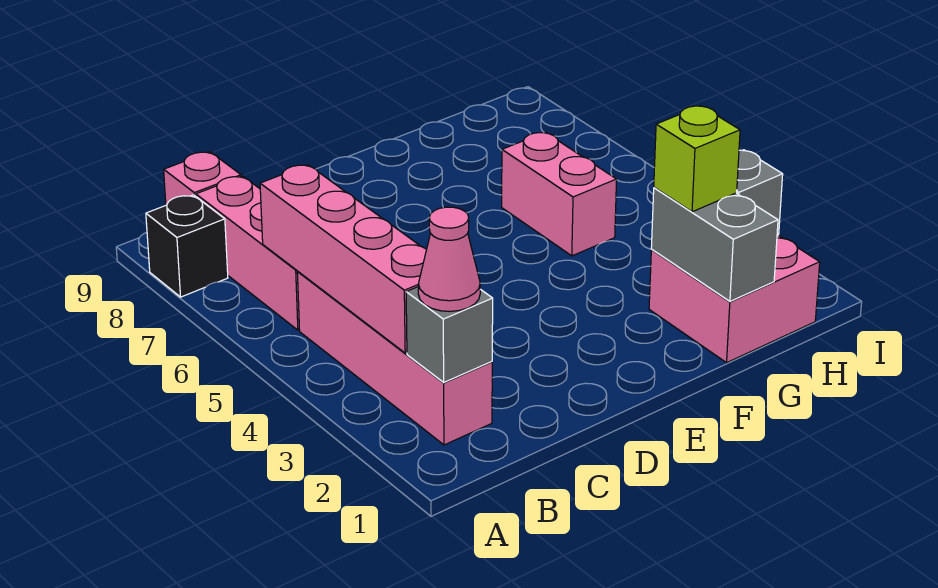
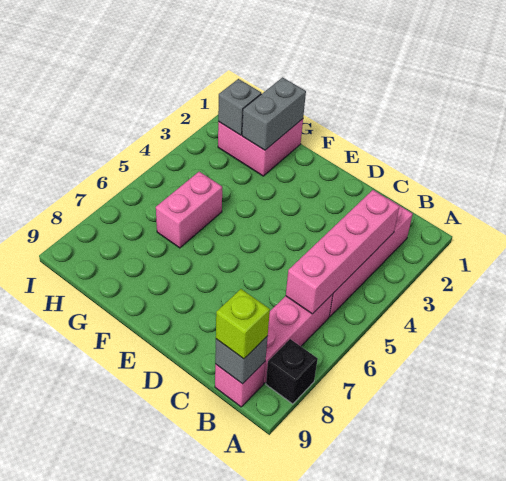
grey brick B2 level 2 -> grey brick B9 level 2
pink cone B2 level 3 -> none
lime brick G2 level 3 -> lime brick B9 level 3

